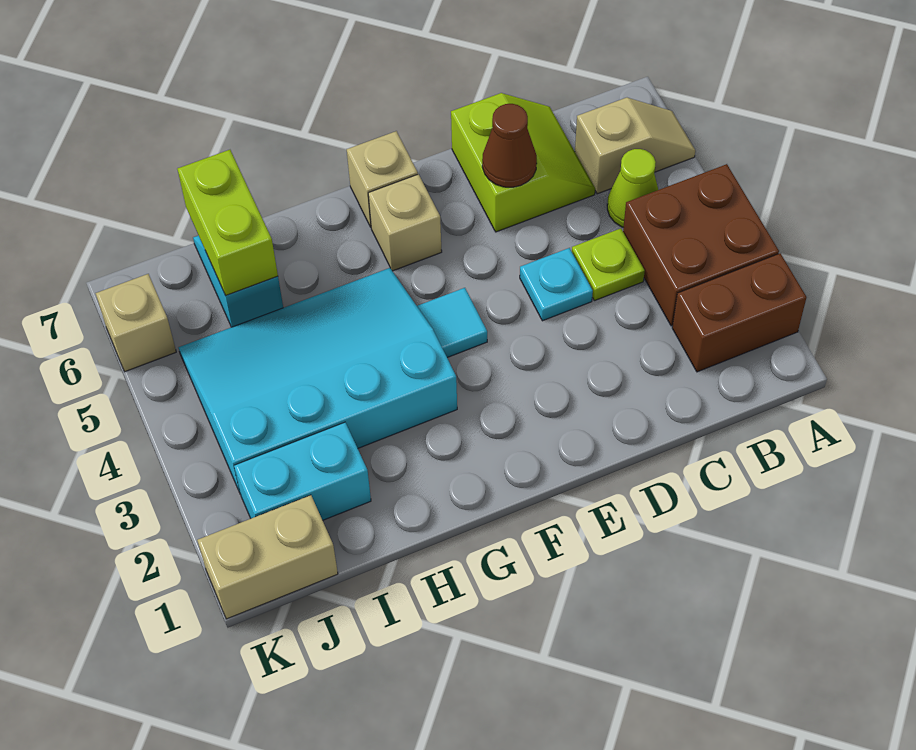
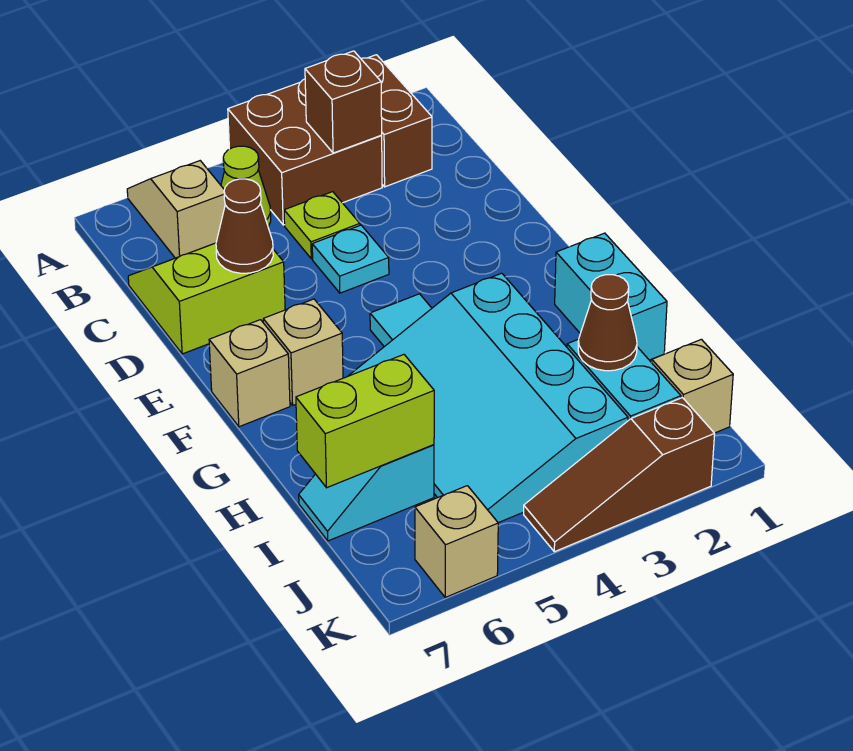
none -> brown brick B3 level 2
none -> cyan brick G1:H1 level 1
none -> brown cone I2 level 2
tan brick J1:K1 level 1 -> tan brick J1 level 1
none -> brown slope K2:K4 level 1 top 2

